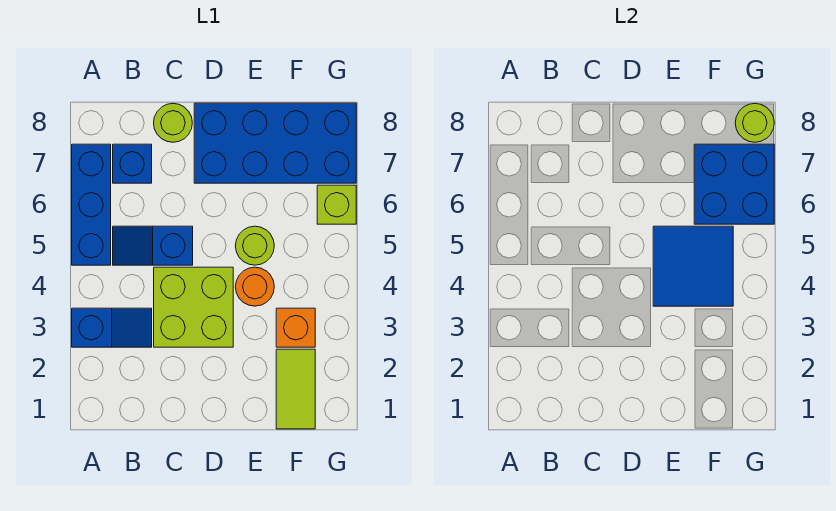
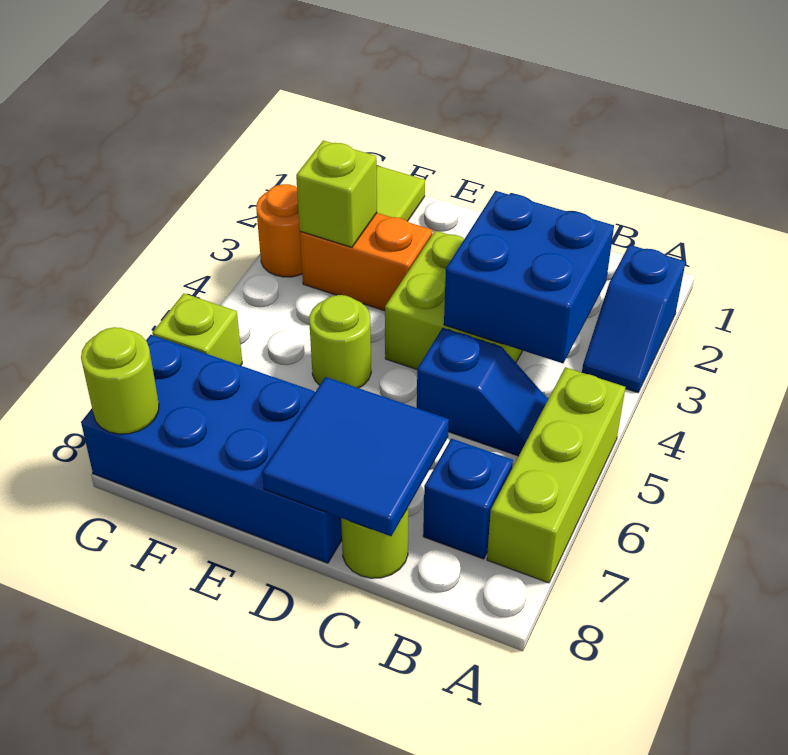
blue slope A3:B3 level 1 top A -> blue slope A2:A3 level 1 top 2
blue brick A5:A7 level 1 -> lime brick A5:A7 level 1
orange round brick E4 level 1 -> orange round brick G3 level 1
blue tile E4:F5 level 2 -> blue tile C7:D8 level 2
orange brick F3 level 1 -> orange brick E3:F3 level 1
none -> lime brick F3 level 2
blue brick F6:G7 level 2 -> blue brick B3:C4 level 2

